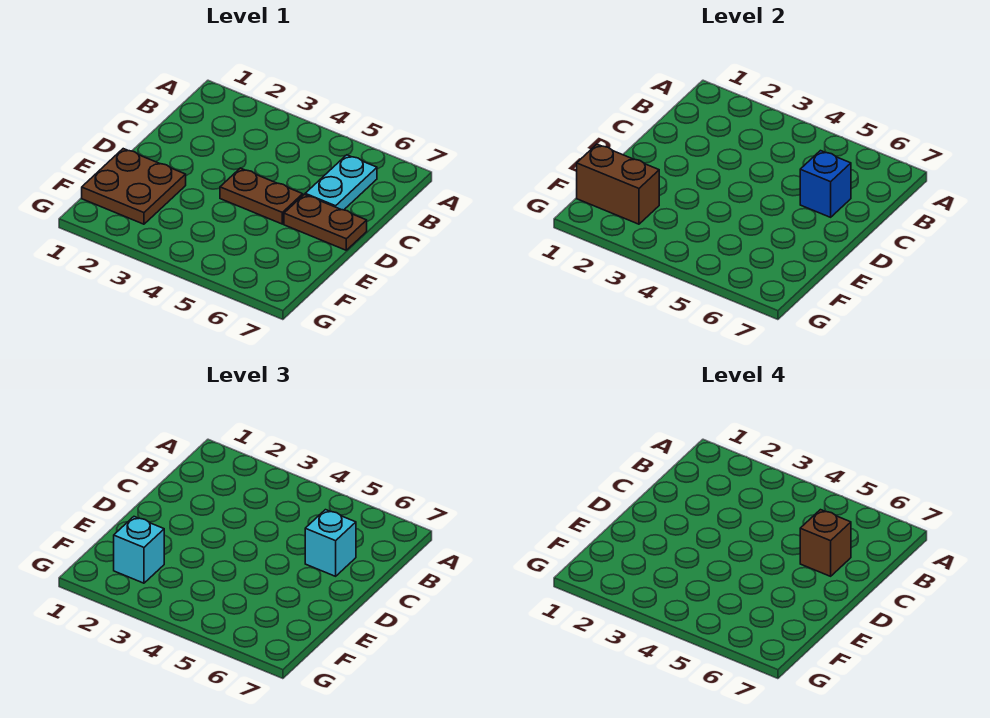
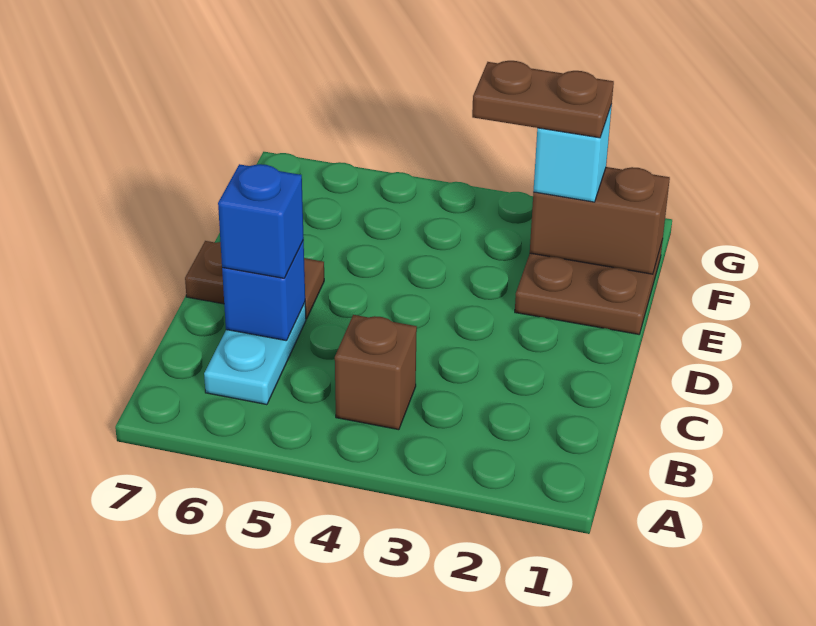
cyan brick C6 level 3 -> blue brick C6 level 3
brown brick C6 level 4 -> brown brick B4 level 1
brown plate D4:D5 level 1 -> brown plate F2:F3 level 4

